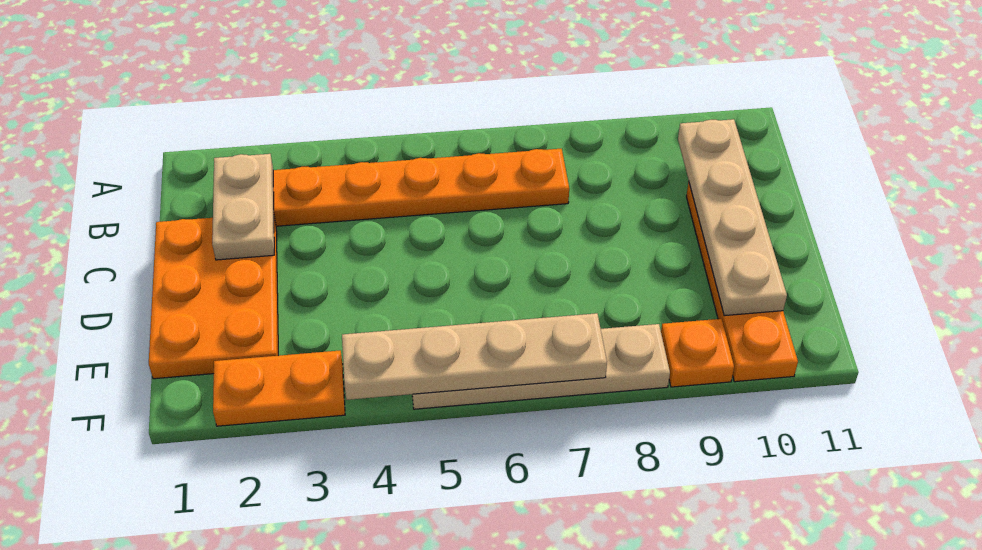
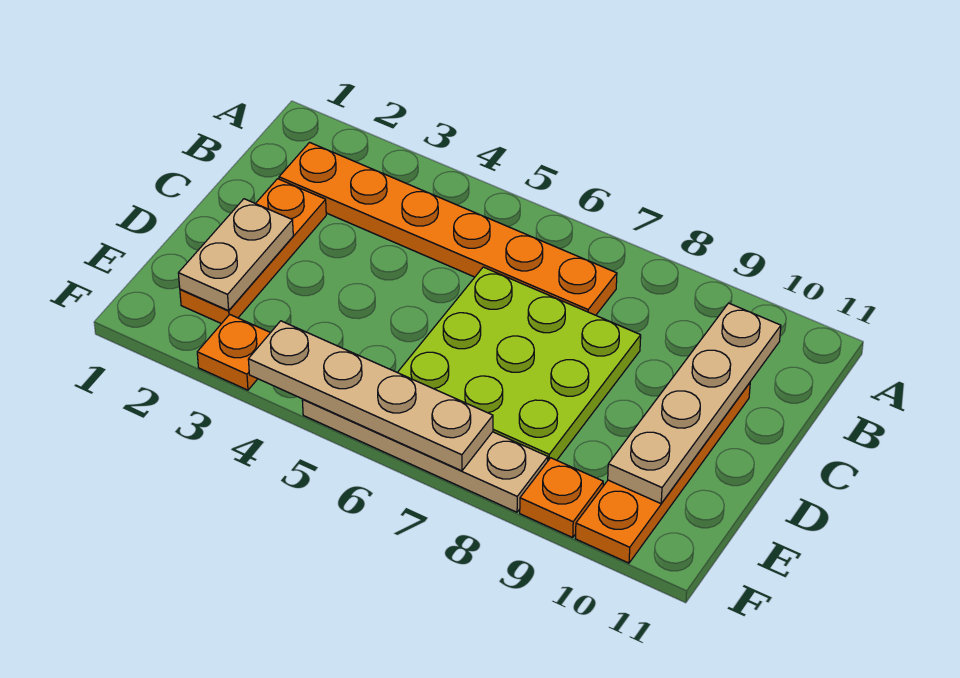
tan plate B2:C2 level 2 -> tan plate D2:E2 level 2
orange plate C1:E2 level 1 -> orange plate C2:E2 level 1
none -> lime plate C6:E8 level 1
orange plate F2:F3 level 1 -> orange plate F3 level 1

